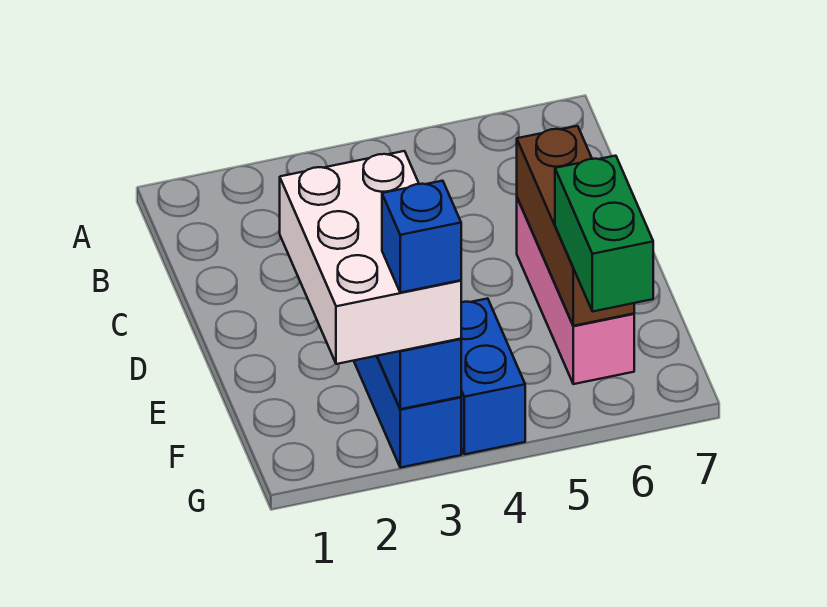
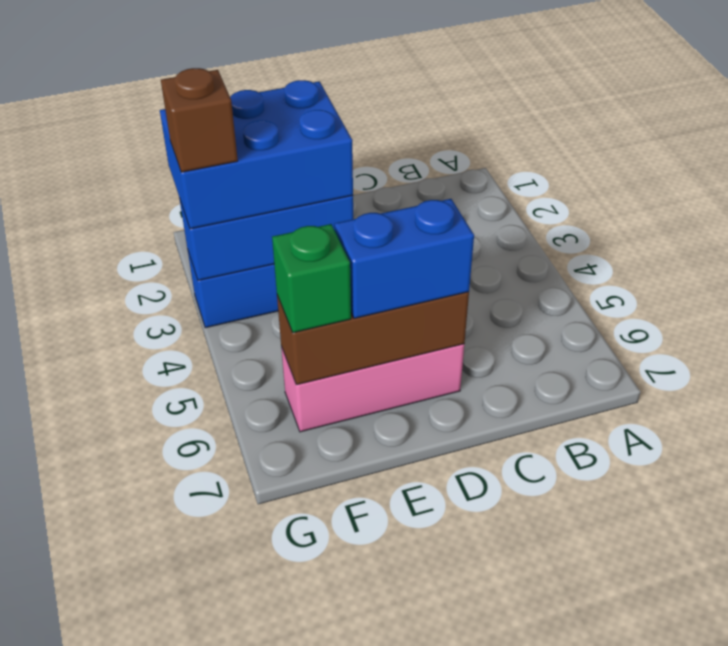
white brick E2:G3 level 3 -> blue brick E2:G3 level 3
blue brick F4:G4 level 1 -> blue brick D6:E6 level 3
green brick F6:G6 level 3 -> green brick F6 level 3
blue brick G3 level 4 -> brown brick G3 level 4

